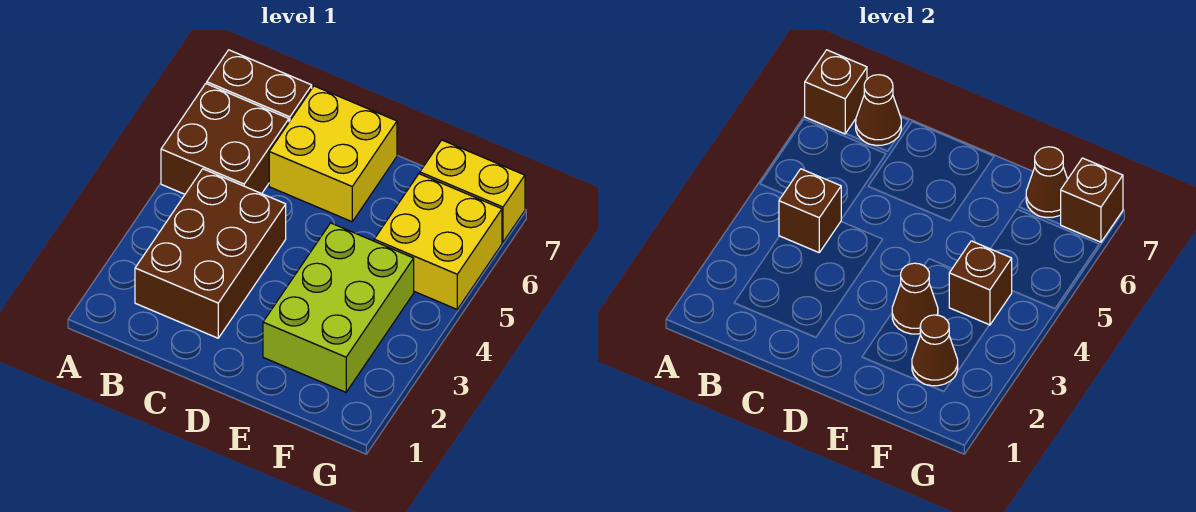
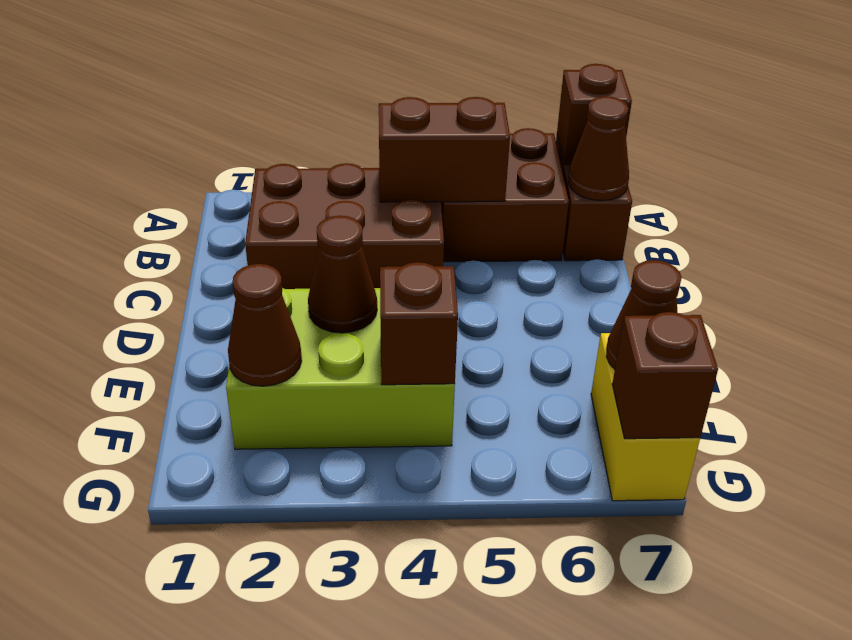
brown brick B4 level 2 -> brown brick B4:B5 level 2
yellow brick C6:D7 level 1 -> none
yellow brick F5:G6 level 1 -> none

